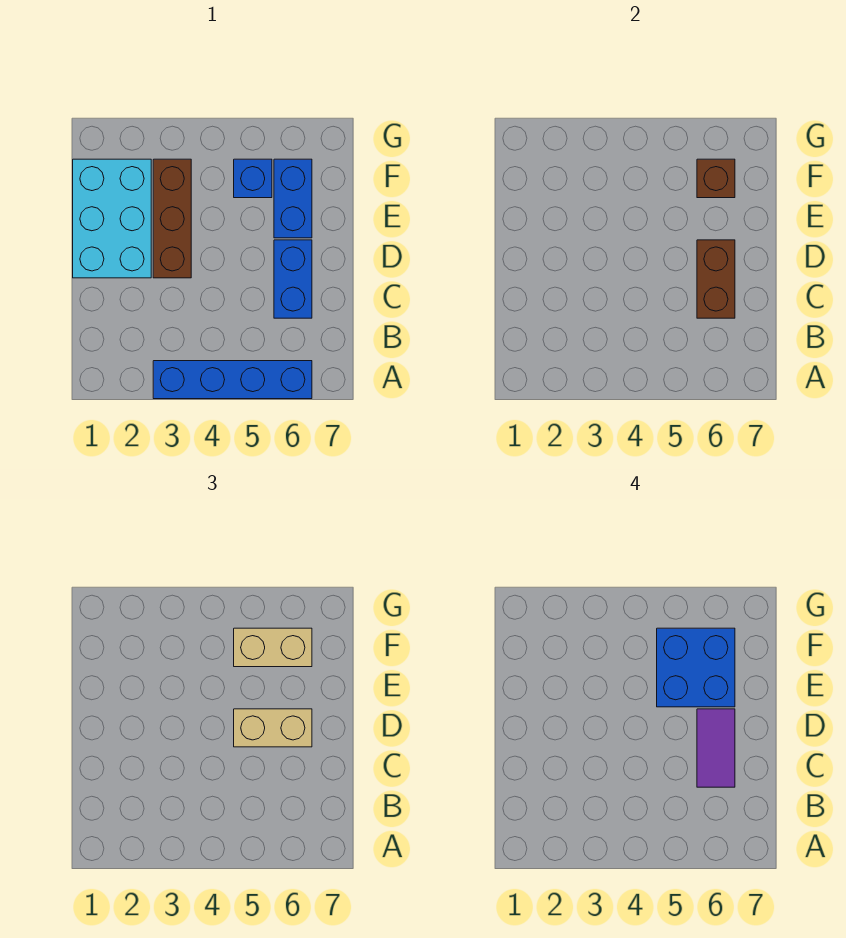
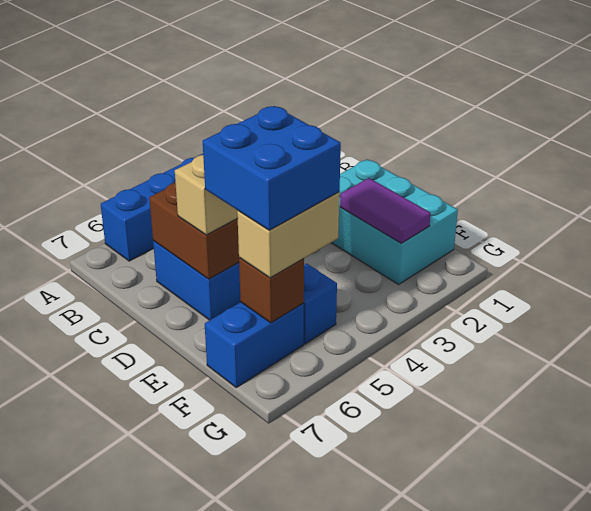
purple tile C6:D6 level 4 -> purple tile E2:F2 level 2
brown brick D3:F3 level 1 -> none
blue brick E6:F6 level 1 -> blue brick F6:F7 level 1

